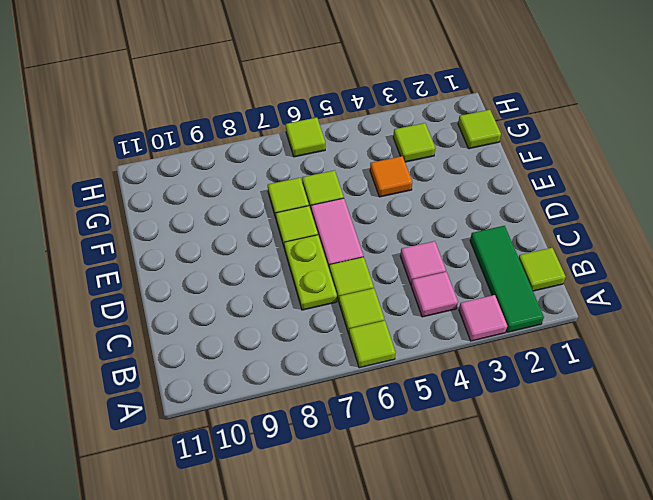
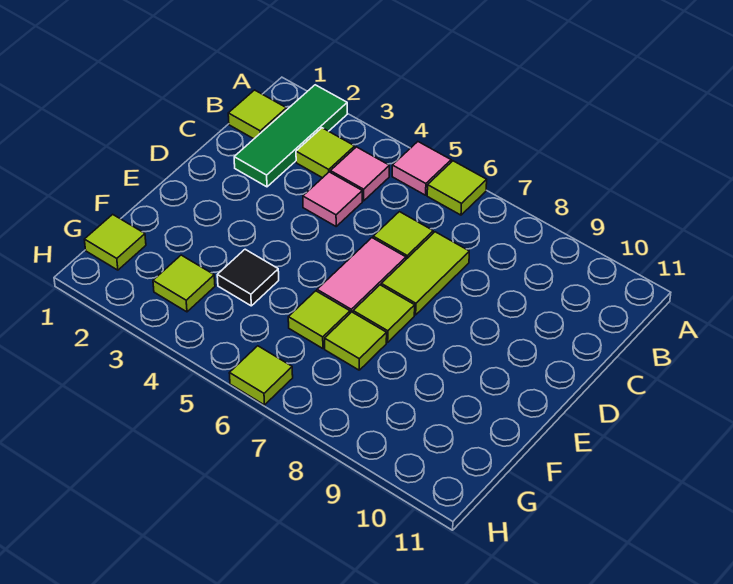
pink tile A3 level 1 -> pink tile A5 level 1
lime tile B6 level 1 -> lime tile B3 level 1
lime plate C7:D7 level 1 -> lime tile C7:D7 level 1
orange tile F4 level 1 -> black tile F4 level 1

